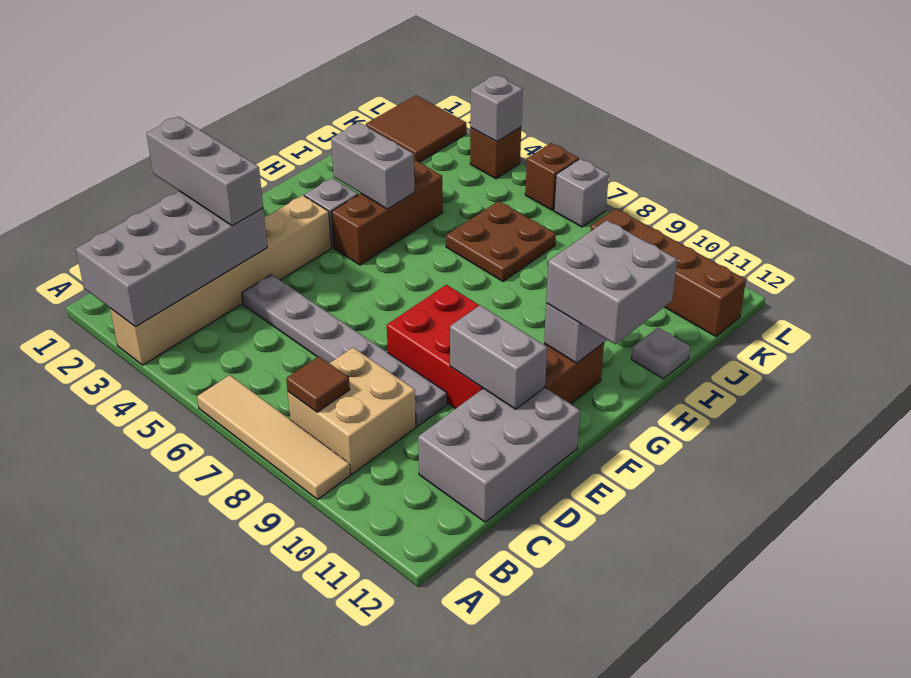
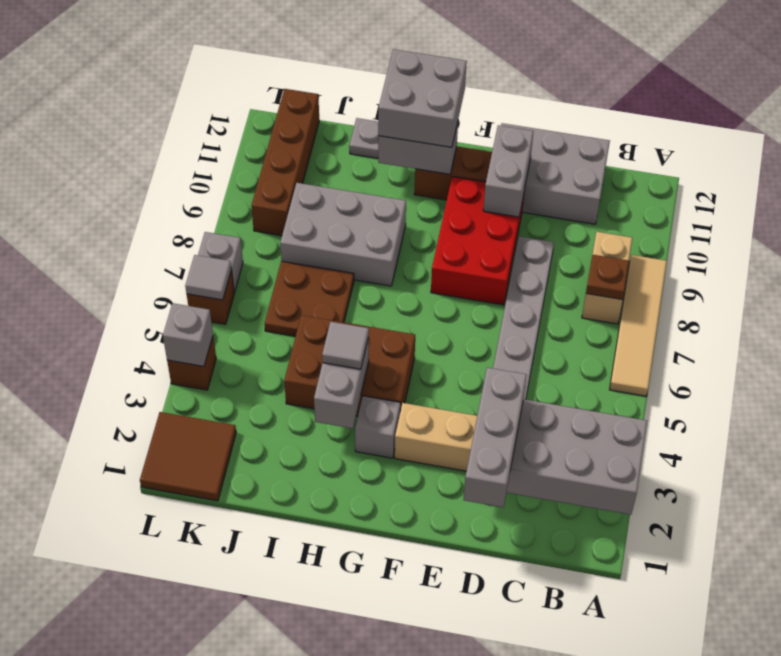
tan brick B8:C9 level 1 -> tan brick B8:B9 level 1
brown tile B8 level 2 -> brown plate B8 level 2
brown brick G4:I4 level 1 -> brown brick G4:I5 level 1
none -> grey tile H4 level 3
none -> grey brick H8:J9 level 1
none -> grey tile L6 level 2

